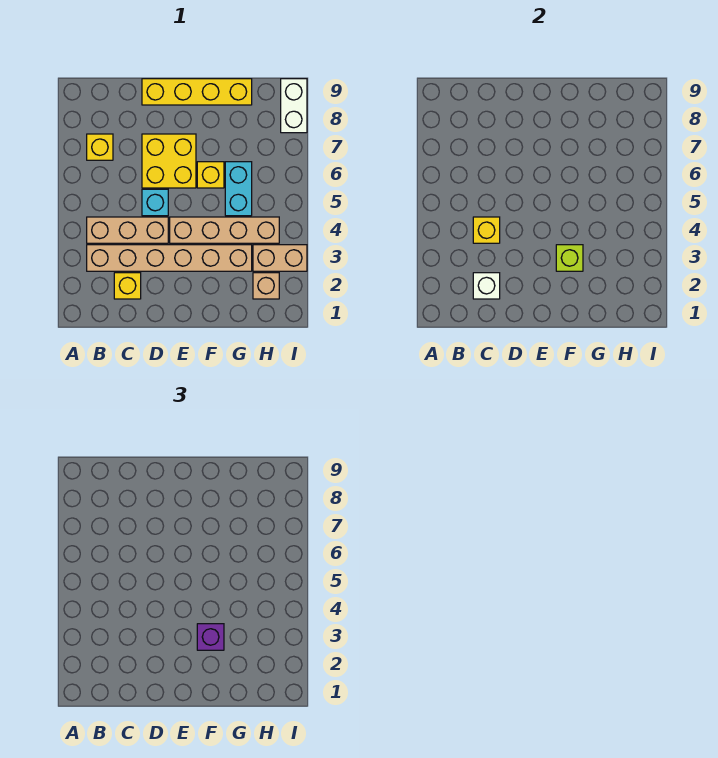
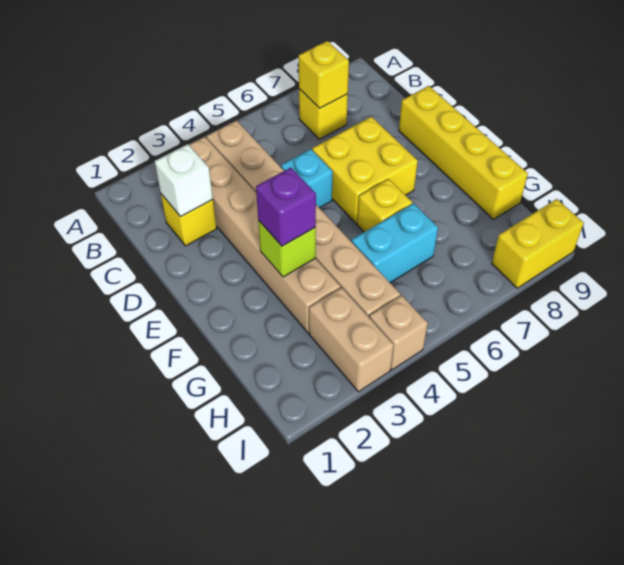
yellow brick C4 level 2 -> yellow brick B7 level 2
tan brick H2 level 1 -> tan brick I4 level 1
white brick I8:I9 level 1 -> yellow brick I8:I9 level 1

